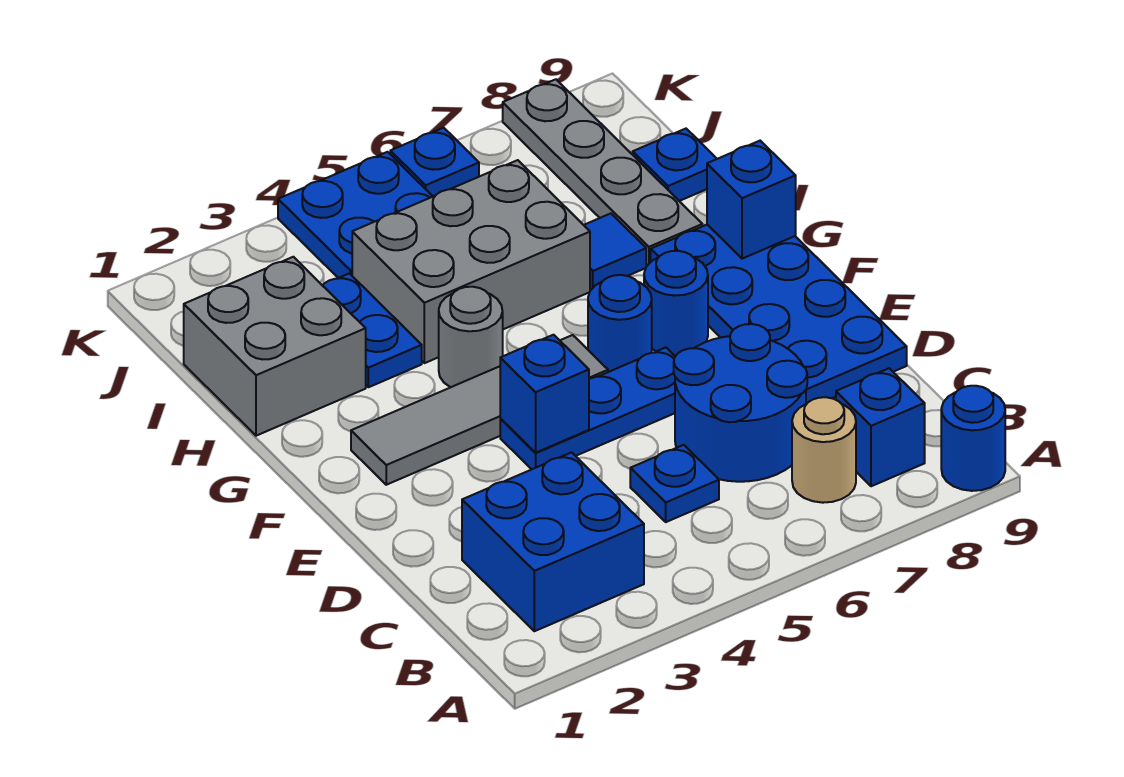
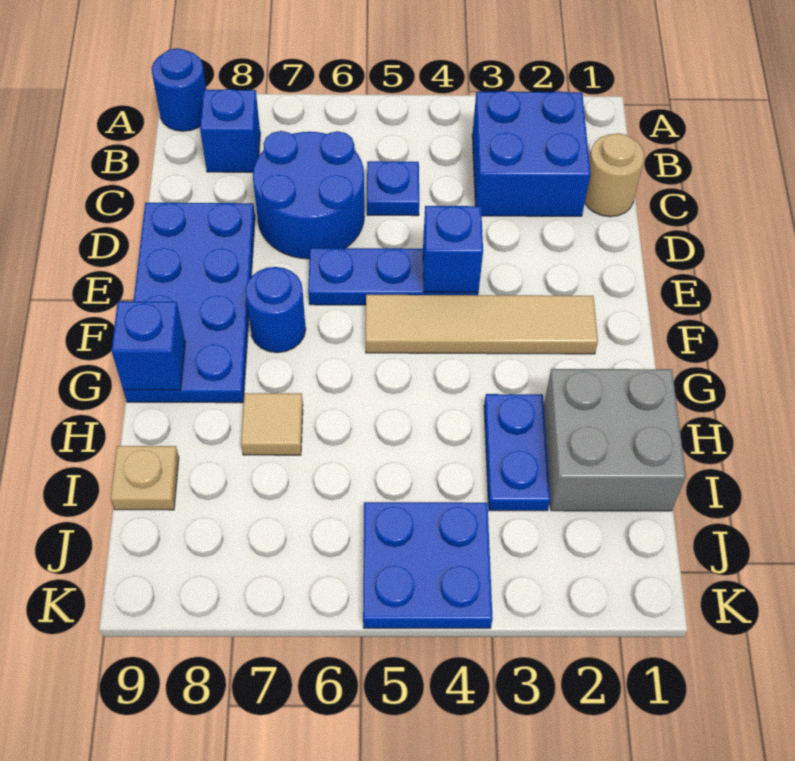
tan round brick B7 level 1 -> tan round brick C1 level 1
grey tile F2:F5 level 1 -> tan tile F2:F5 level 1
blue round brick F6 level 1 -> none
grey round brick G4 level 1 -> none
grey brick H4:I6 level 1 -> none
blue tile H7 level 1 -> tan tile H7 level 1
grey plate H8:K8 level 1 -> none
blue plate I9 level 1 -> tan plate I9 level 1
blue plate K6 level 1 -> none

